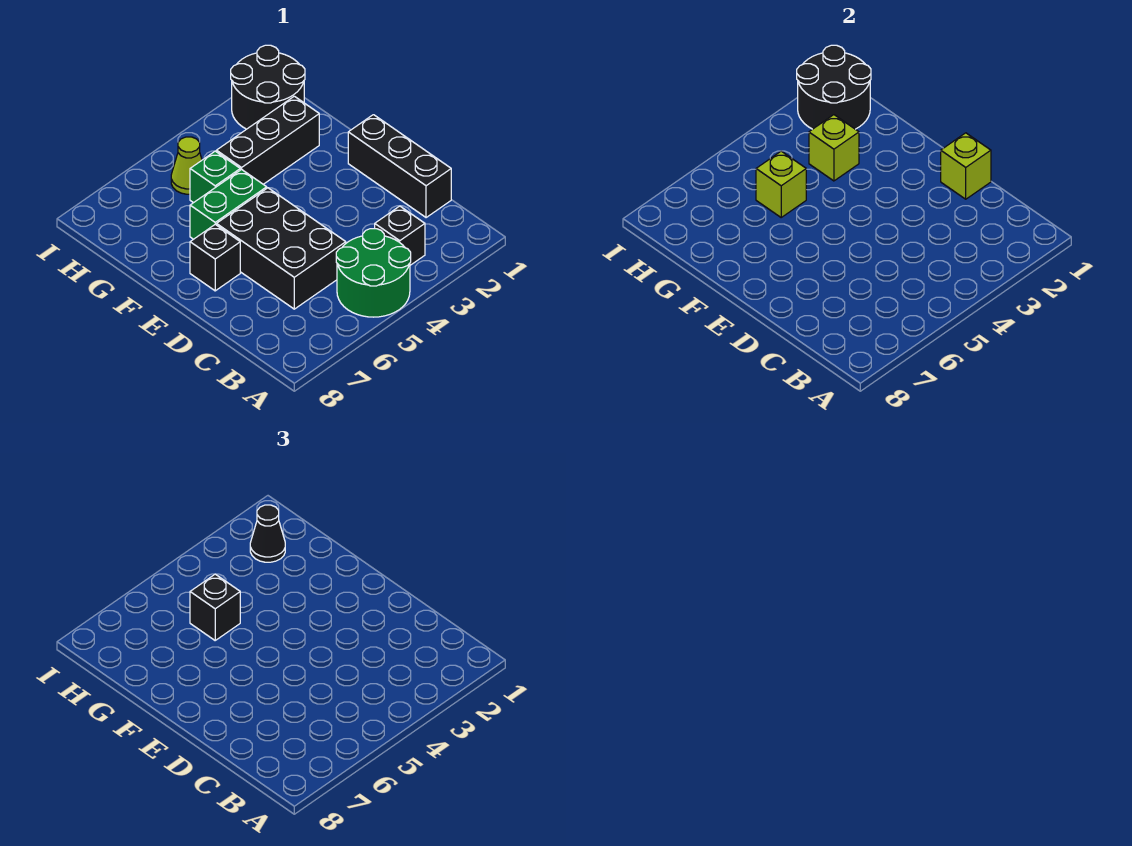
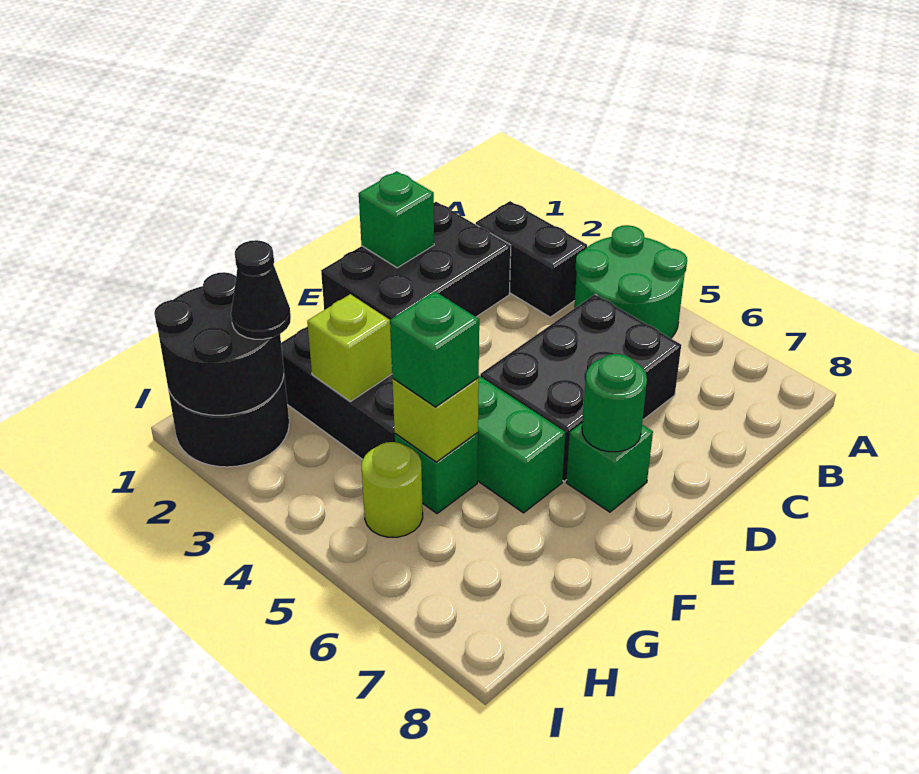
black brick B3 level 1 -> black brick B2:B3 level 1
black brick C1:E1 level 1 -> black brick C1:E2 level 1
lime brick D1 level 2 -> green brick D1 level 2
black brick E7 level 1 -> green brick E7 level 1
none -> green round brick E7 level 2
black brick G5 level 3 -> green brick G5 level 3
lime cone H5 level 1 -> lime round brick H5 level 1

